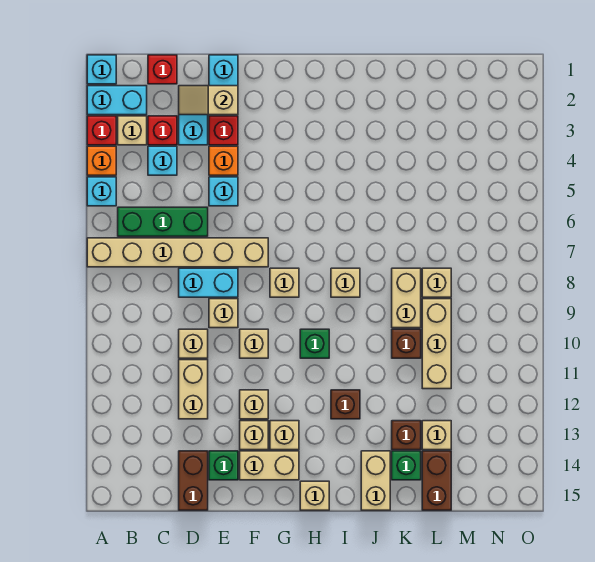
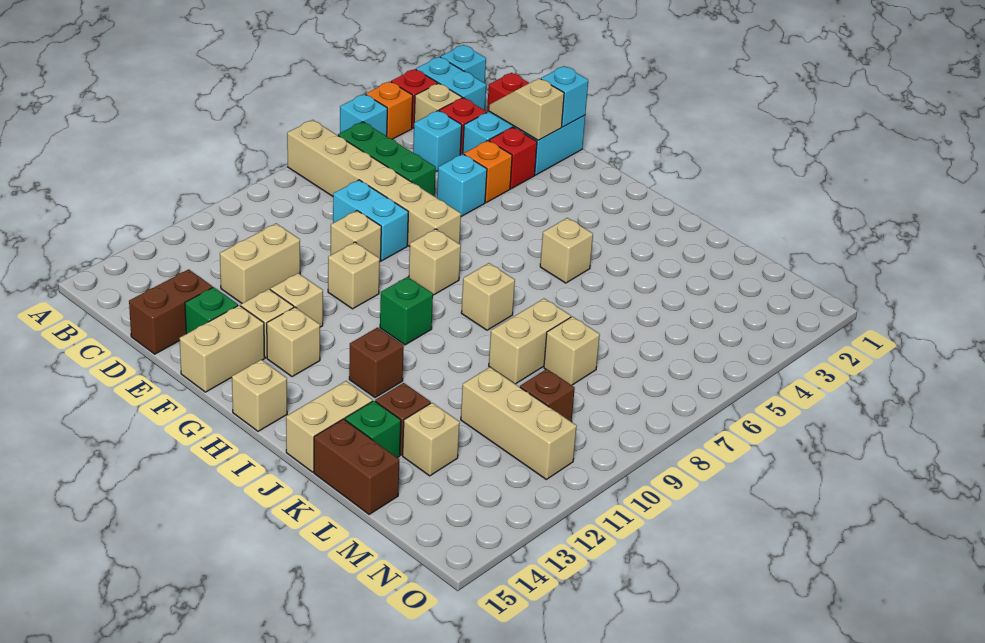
tan brick D10 level 1 -> tan brick I5 level 1
none -> cyan brick E1 level 2
tan brick F14:G14 level 1 -> tan brick F14:F15 level 1
brown brick K10 level 1 -> brown brick M10 level 1
tan brick L9:L11 level 1 -> tan brick L11:N11 level 1
brown brick L14:L15 level 1 -> brown brick K15:L15 level 1

